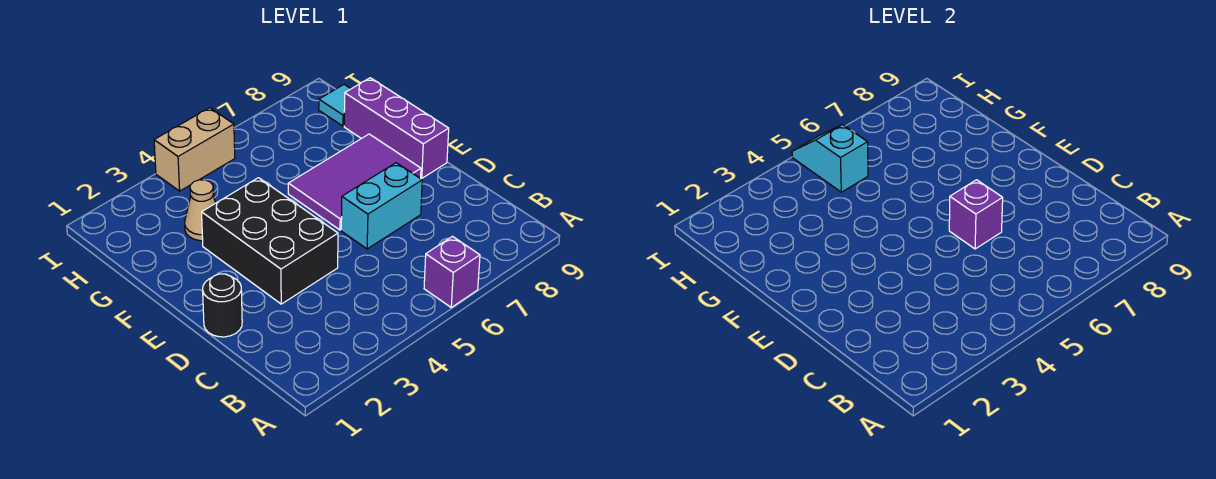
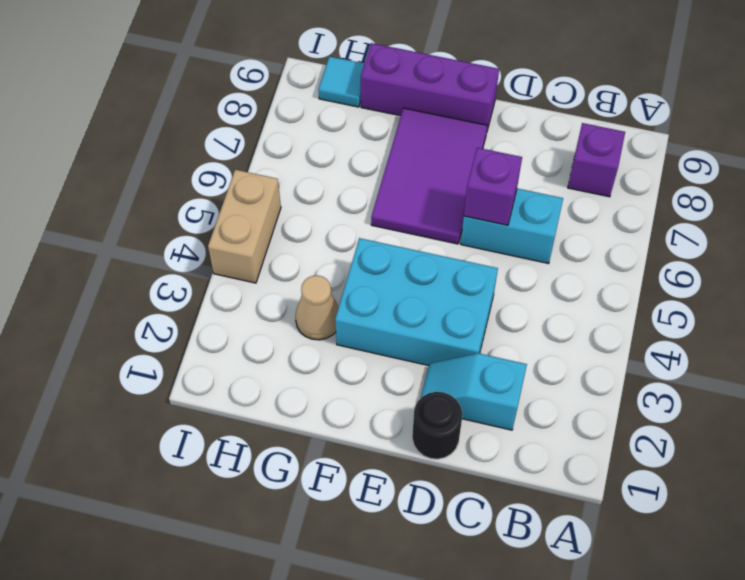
purple brick A6 level 1 -> purple brick B8 level 1
black brick D3:F4 level 1 -> cyan brick D3:F4 level 1
cyan brick D6:D7 level 1 -> cyan brick C6:D6 level 1
cyan slope H5:I5 level 2 top H -> cyan slope C2:D2 level 1 top C

